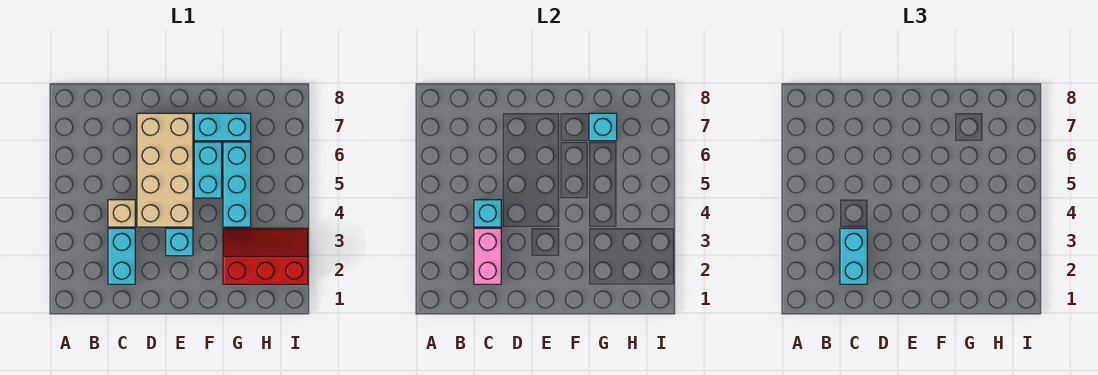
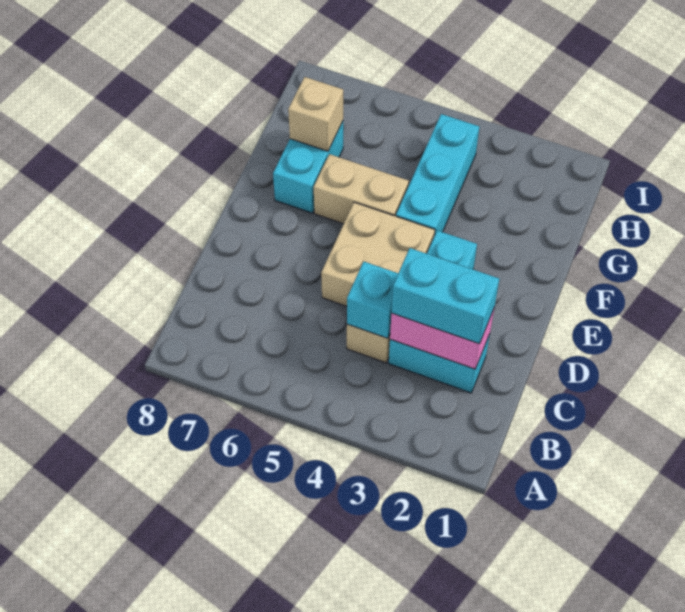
tan brick D4:E7 level 1 -> tan brick D4:E5 level 1
cyan brick F5:F6 level 1 -> tan brick F5:F6 level 1
red slope G2:I3 level 1 top 2 -> none
cyan brick G4:G6 level 1 -> cyan brick F4:H4 level 1
cyan brick G7 level 2 -> tan brick G7 level 2

